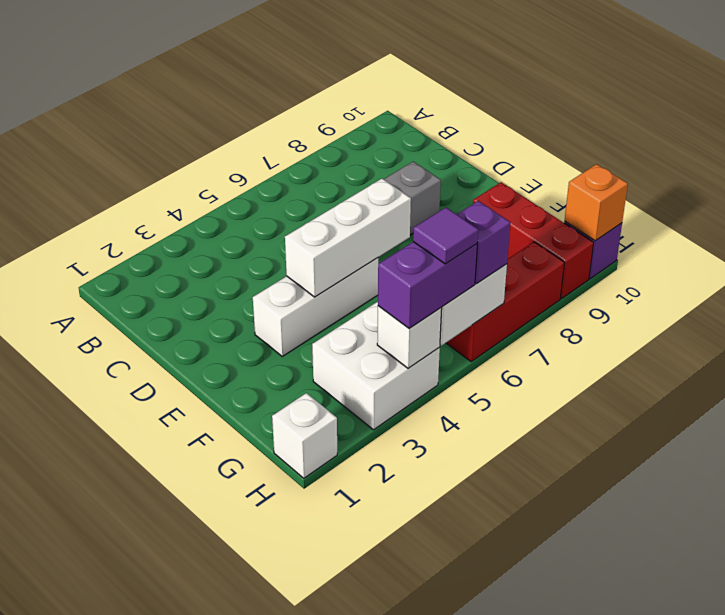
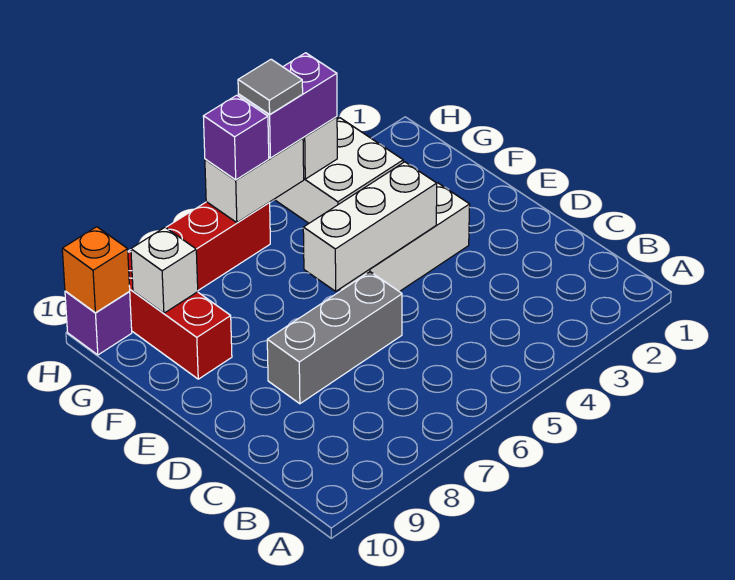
white brick H1 level 1 -> white brick G9 level 2
purple tile H5 level 4 -> grey tile H5 level 4

